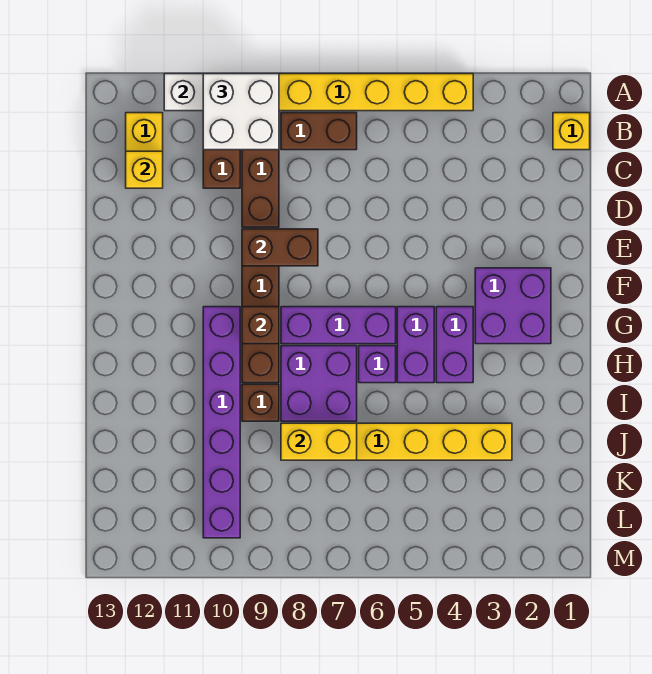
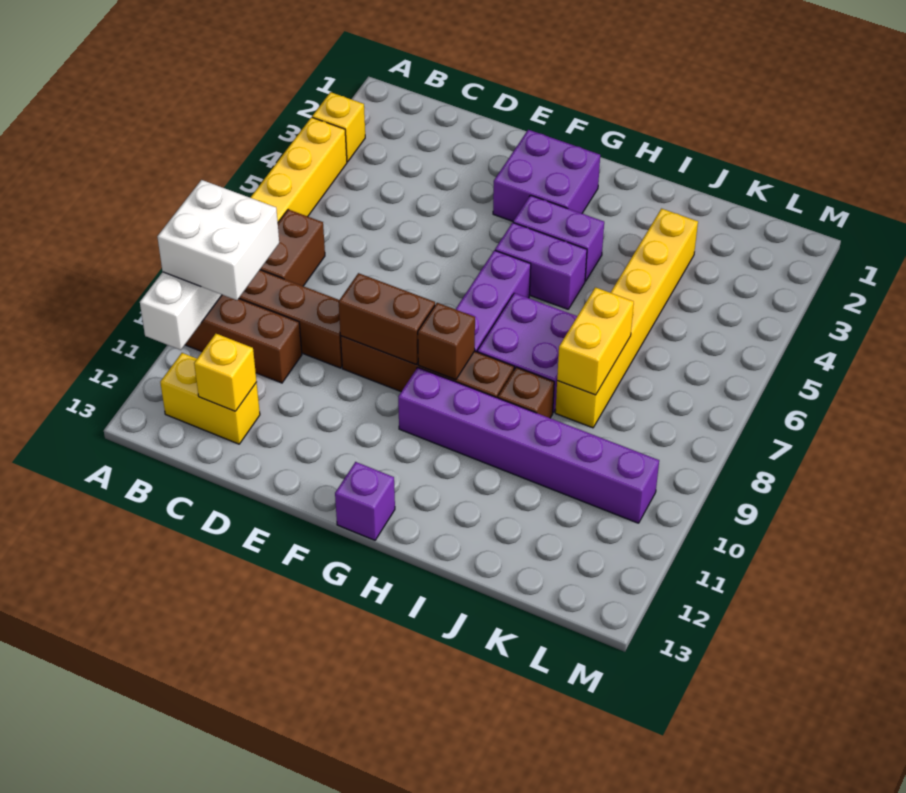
yellow brick B1 level 1 -> yellow brick A3 level 1
brown brick E8:E9 level 2 -> brown brick E9:F9 level 2
purple brick H6 level 1 -> purple brick G13 level 1

